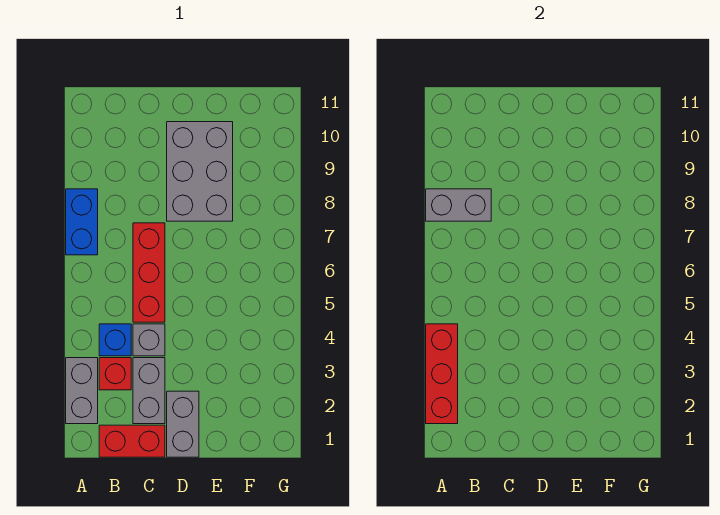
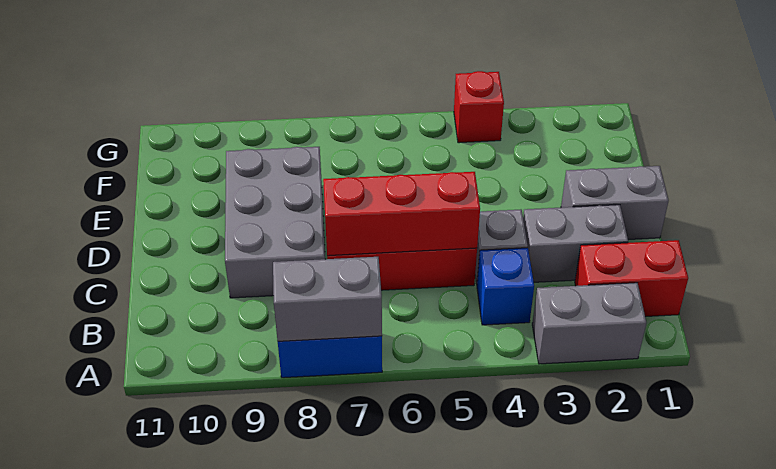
red brick A2:A4 level 2 -> red brick C5:C7 level 2
grey brick A8:B8 level 2 -> grey brick A7:A8 level 2
red brick B1:C1 level 1 -> red brick B1:B2 level 1
red brick B3 level 1 -> red brick G4 level 1
grey brick D8:E10 level 1 -> grey brick C8:E9 level 1

